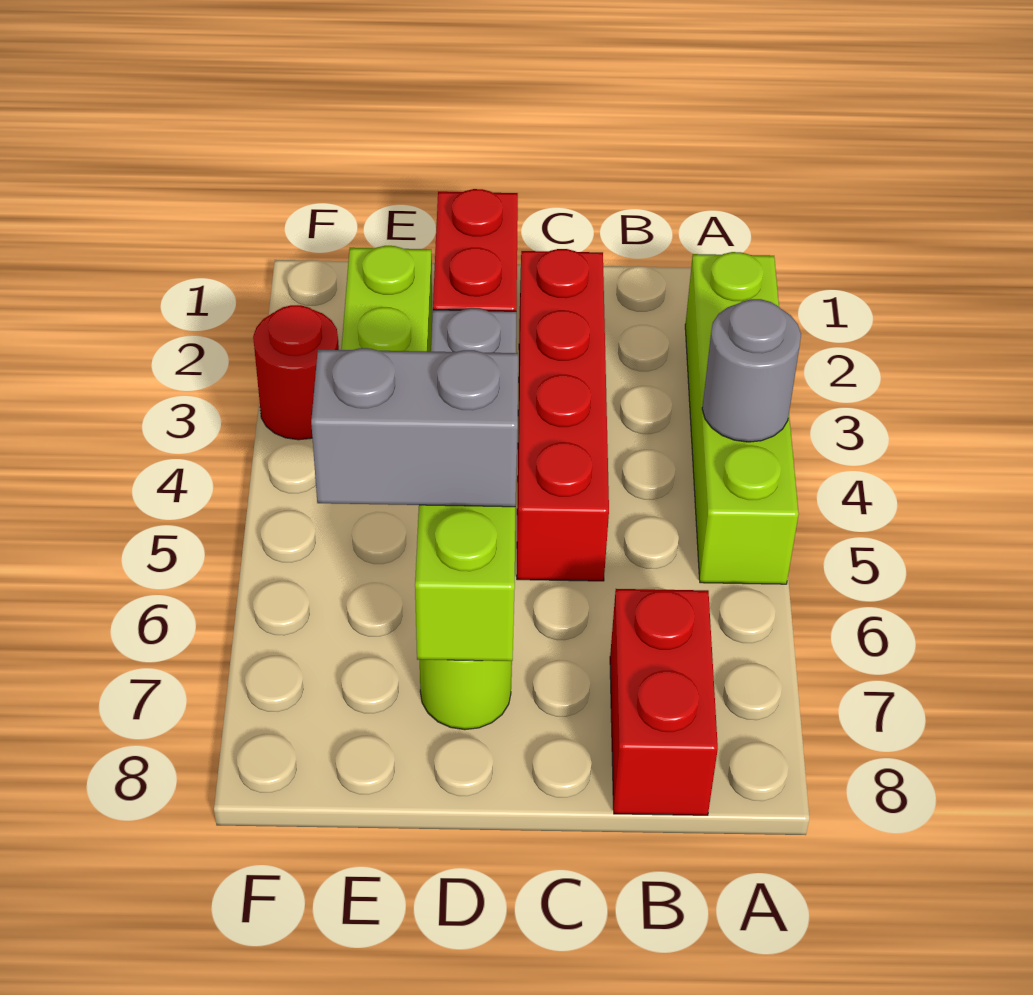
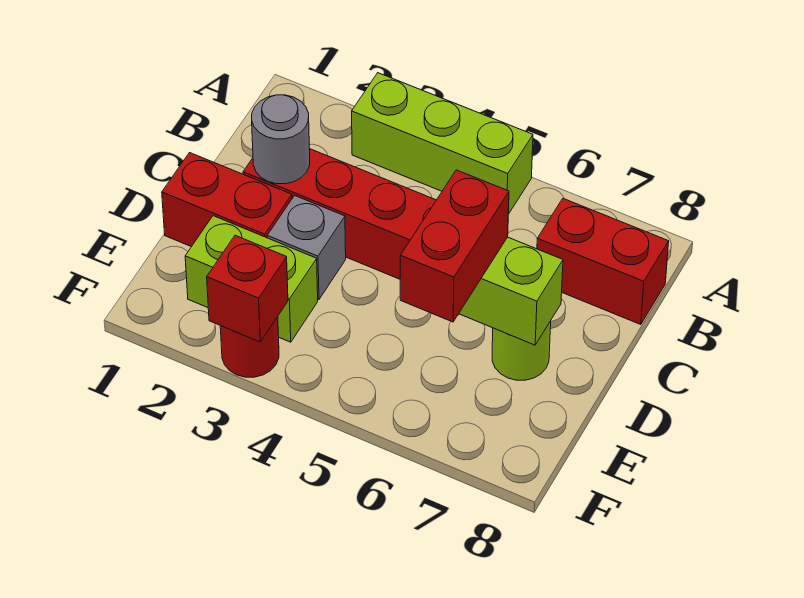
lime brick A2:A5 level 1 -> lime brick A3:A5 level 1
grey round brick A4 level 2 -> grey round brick C2 level 2
grey brick D6:E6 level 3 -> red brick D6:E6 level 3
none -> red brick F3 level 2

